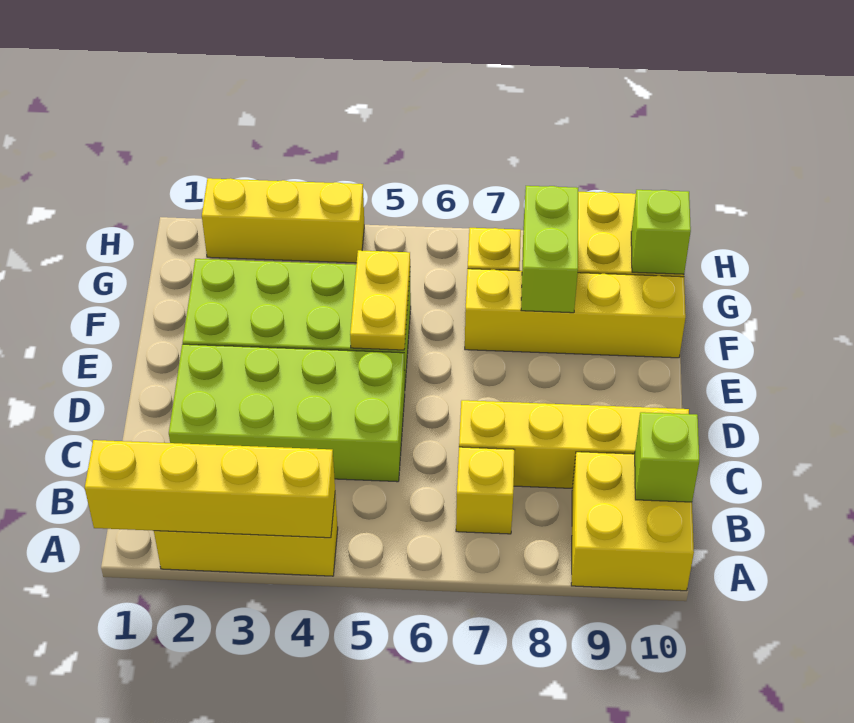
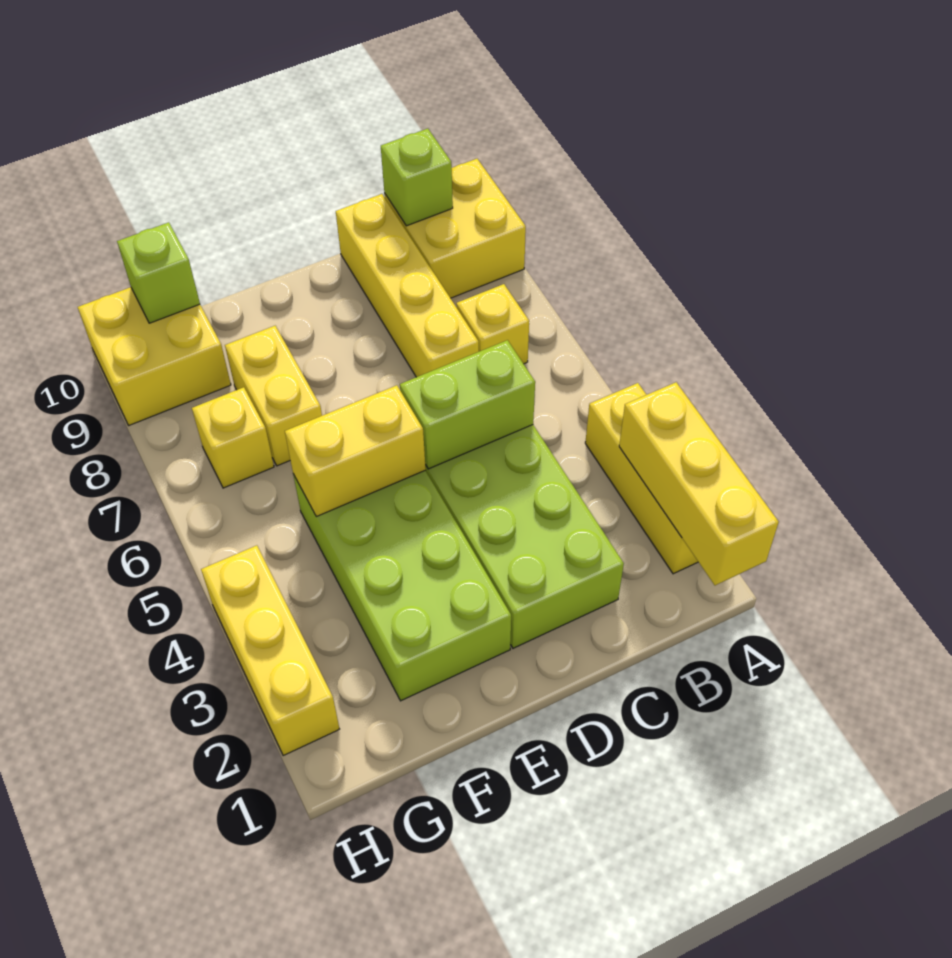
yellow brick A1:A4 level 2 -> yellow brick A1:A3 level 2
yellow plate E5:F5 level 2 -> yellow brick E5:F5 level 2
yellow brick F7:F10 level 1 -> yellow brick F7:F8 level 1
lime brick F8:G8 level 2 -> lime brick C5:D5 level 2

